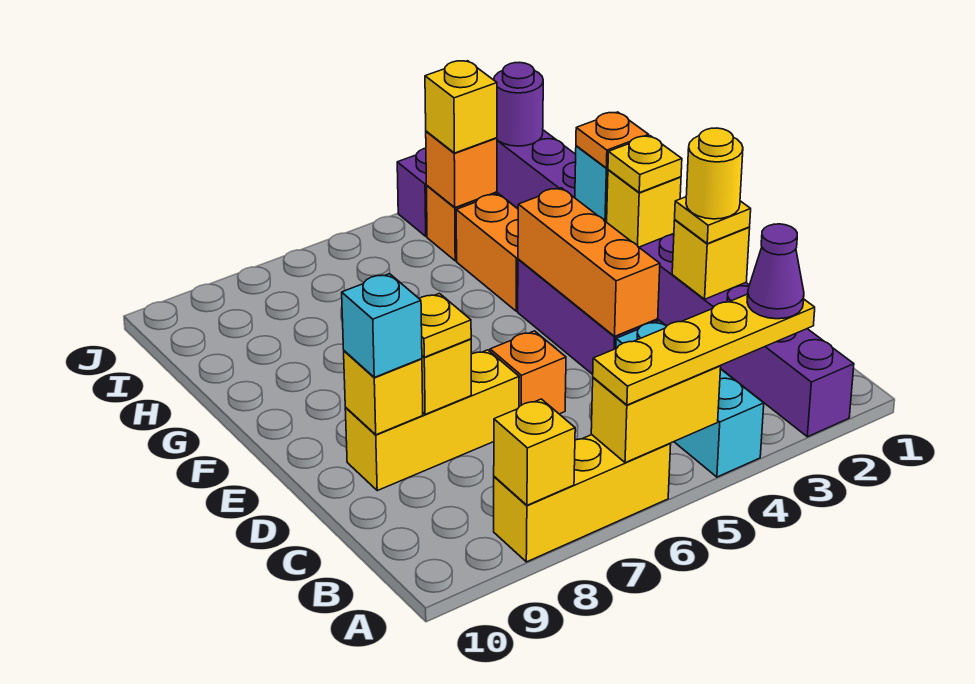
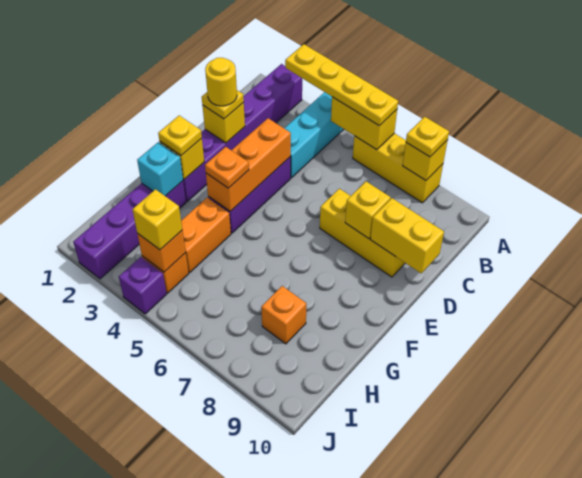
purple cone A3 level 4 -> none
orange brick D6 level 1 -> orange brick H8 level 1
yellow plate D8 level 3 -> yellow plate A8 level 3
yellow brick D9 level 2 -> yellow brick D9:D10 level 2
cyan brick D9 level 3 -> none
orange plate G2 level 3 -> orange plate F4 level 3
purple round brick J2 level 2 -> none

